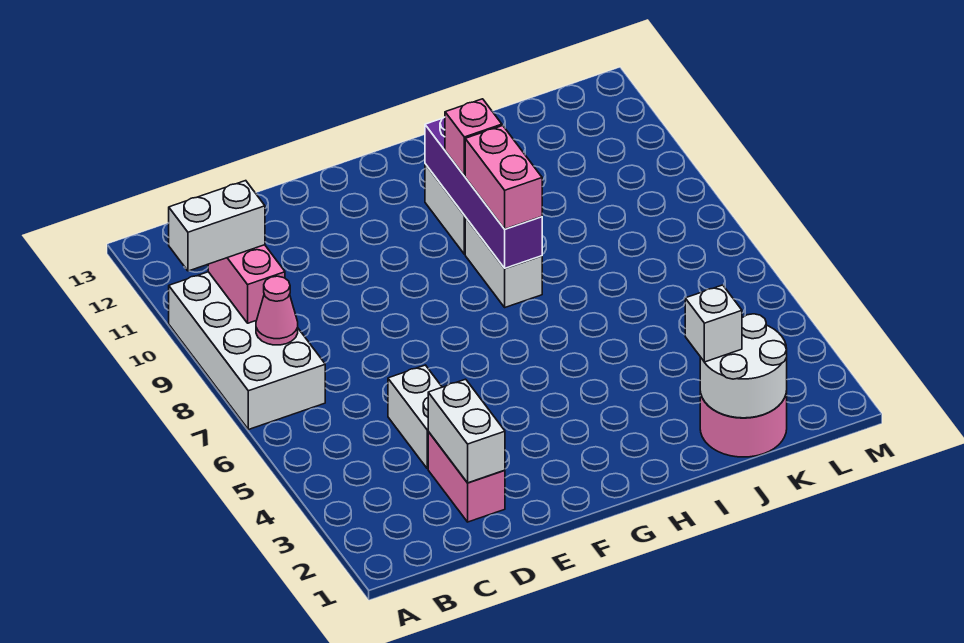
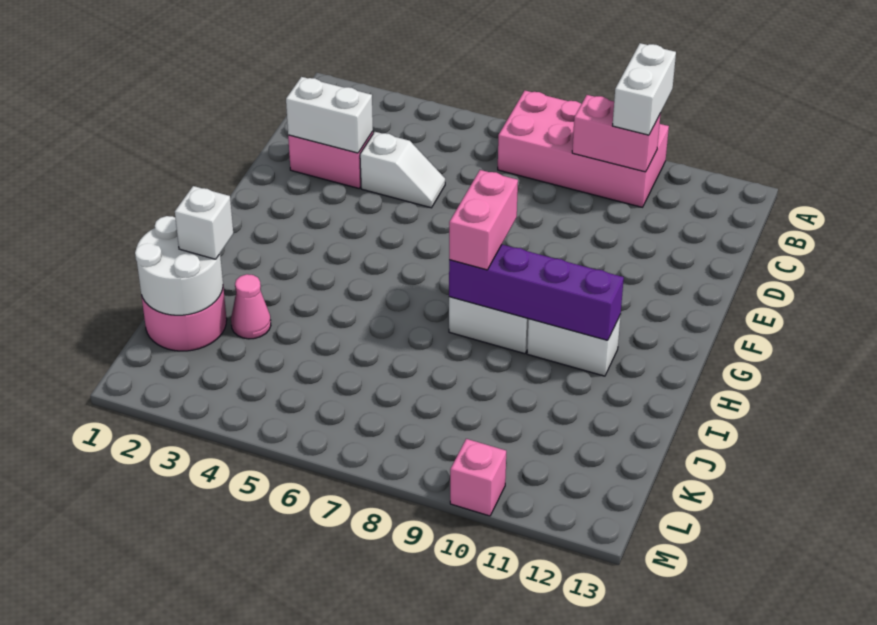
white brick A7:B10 level 1 -> pink brick A7:B10 level 1
pink cone B8 level 2 -> pink cone J3 level 1
white brick D4:D5 level 1 -> white slope D4:D5 level 1 top 4
pink brick H8:H9 level 3 -> pink brick G8:H8 level 3
pink brick H10 level 3 -> pink brick M10 level 1

